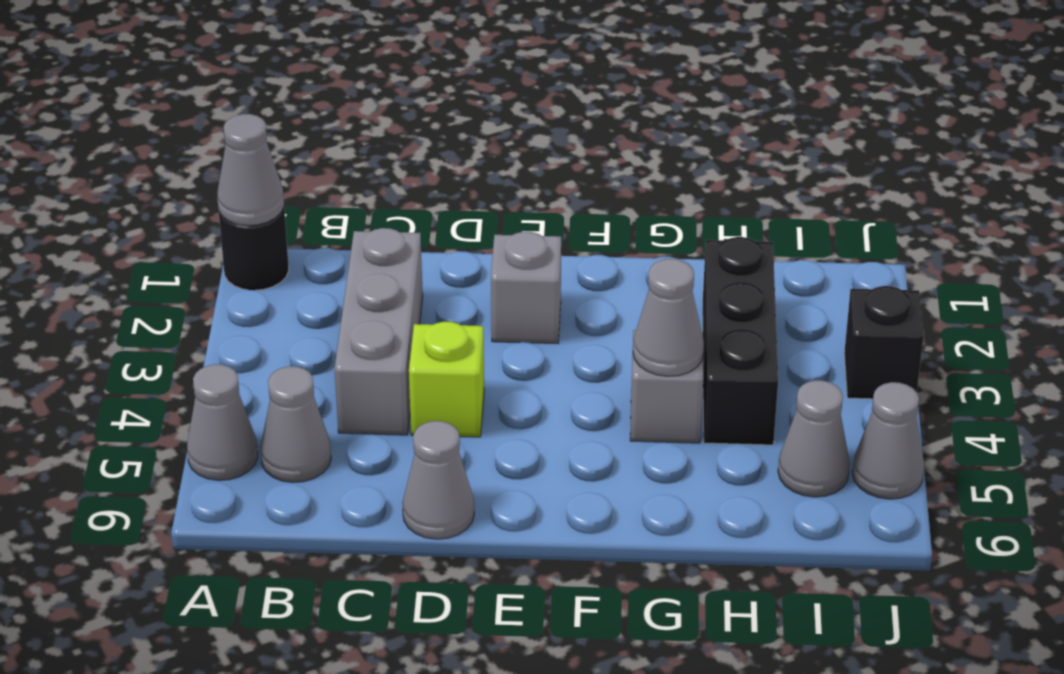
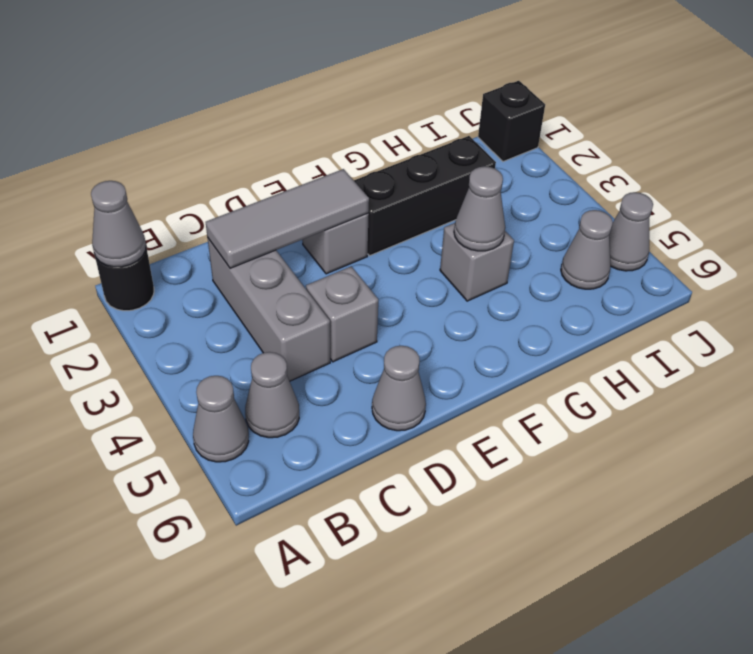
none -> grey tile C2:E2 level 2
lime brick D4 level 1 -> grey brick D4 level 1
black brick H2:H4 level 1 -> black brick F2:H2 level 1
black brick J3 level 1 -> black brick J1 level 1

